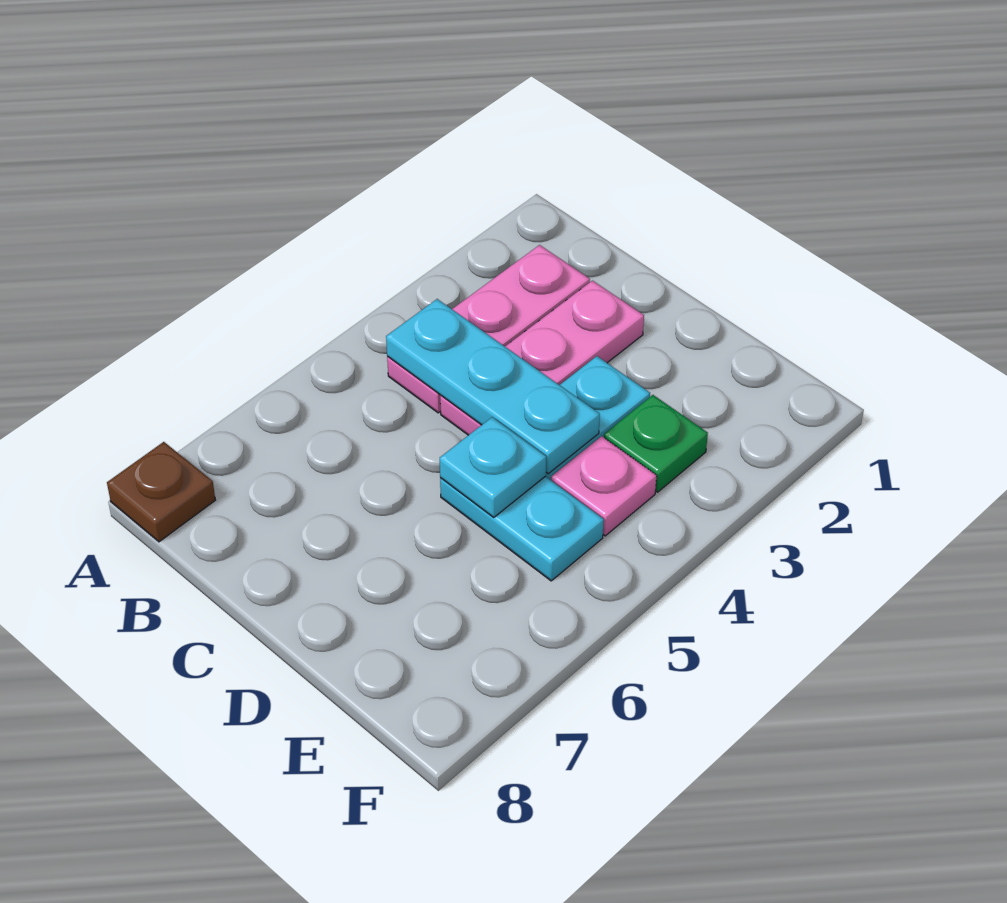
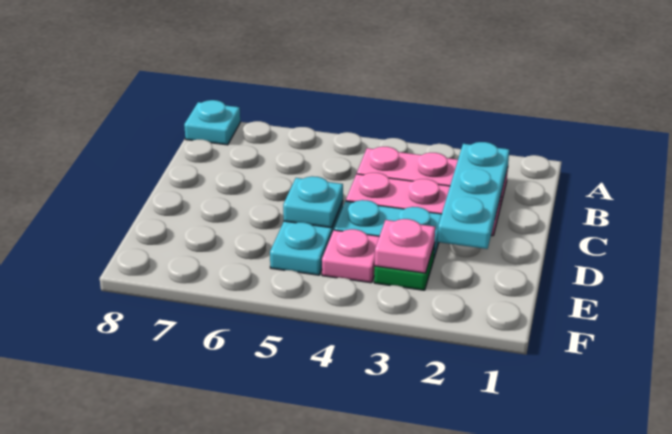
brown plate A8 level 1 -> cyan plate A8 level 1
cyan plate B4:D4 level 2 -> cyan plate B2:D2 level 2
none -> pink plate E3 level 2

